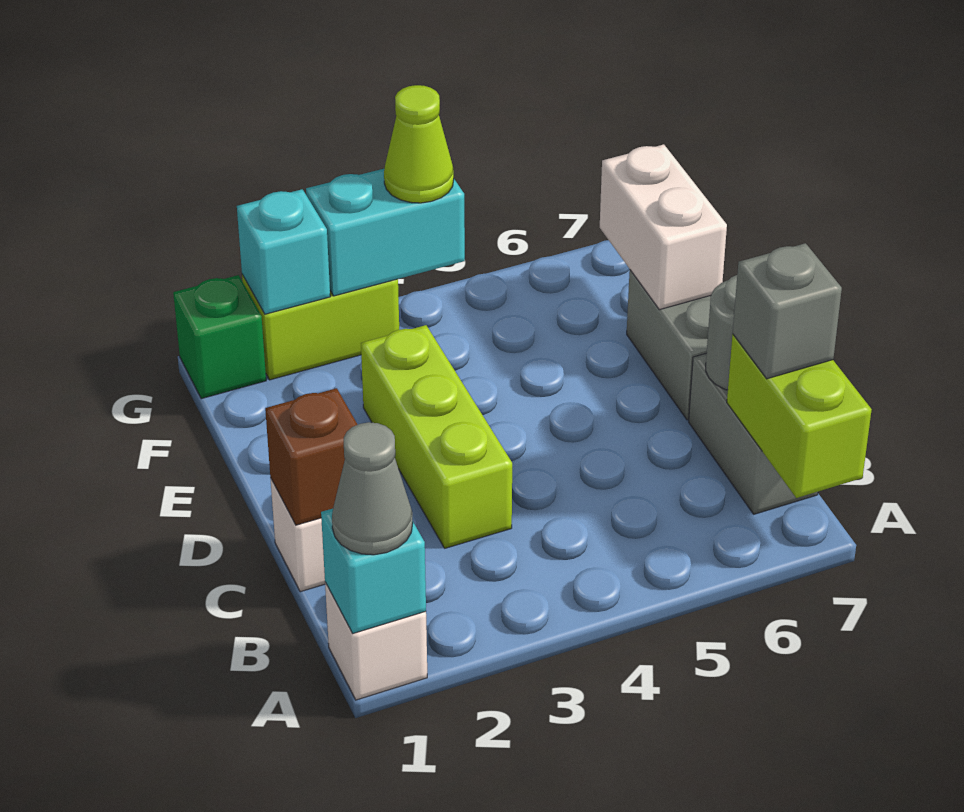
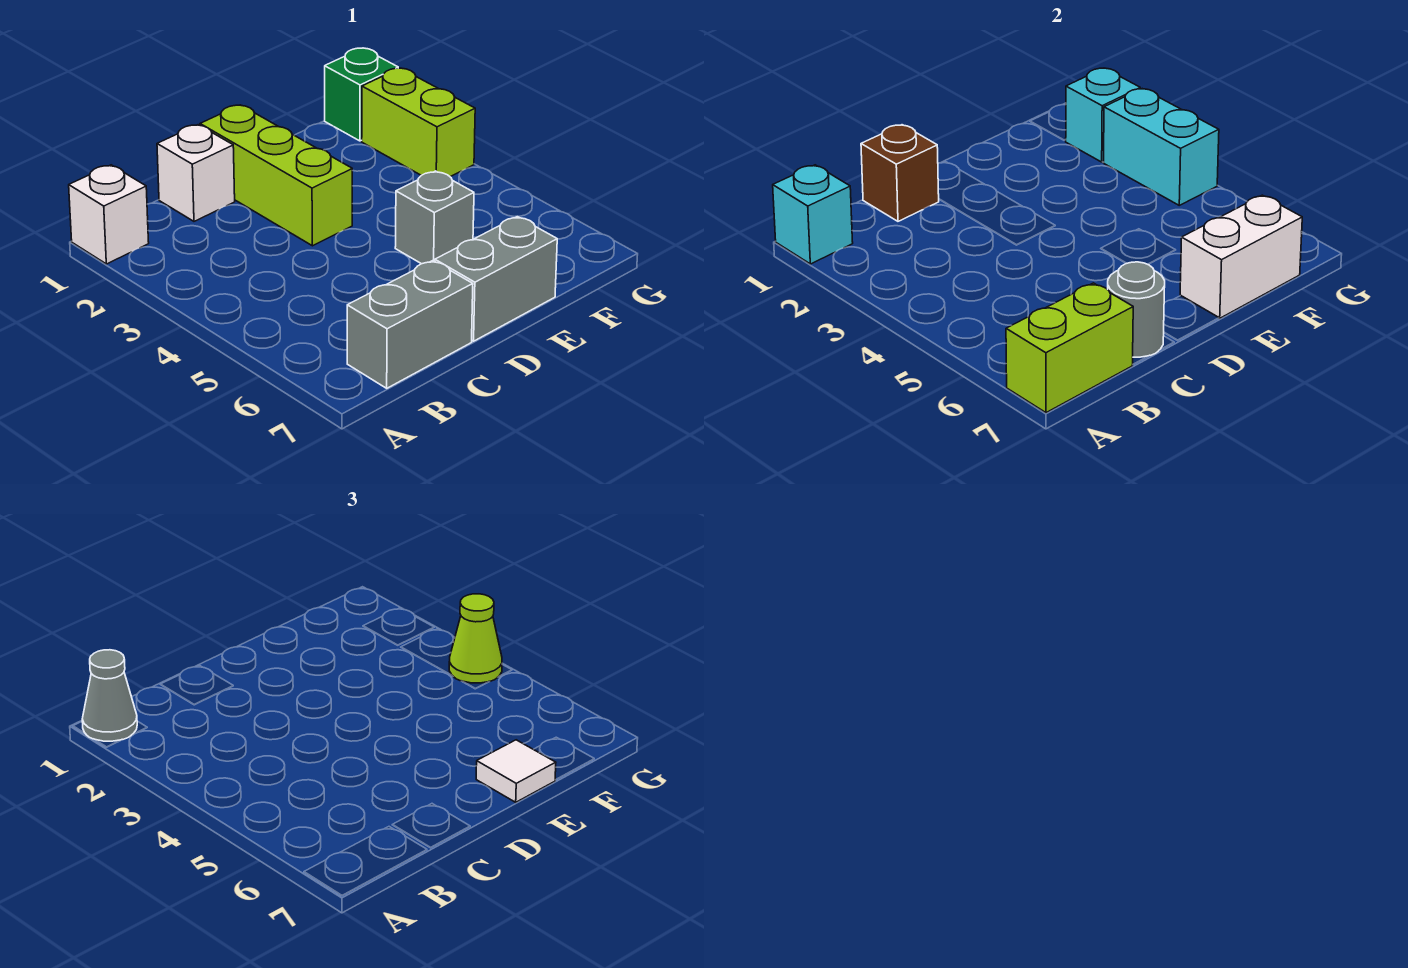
grey brick B7 level 3 -> grey brick E5 level 1
lime brick C3:E3 level 1 -> lime brick D1:D3 level 1
none -> white tile E7 level 3

